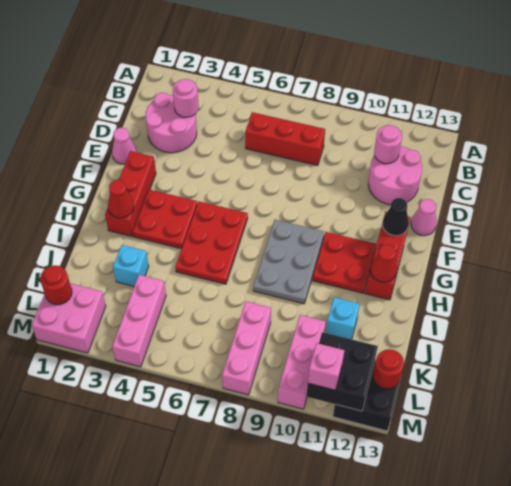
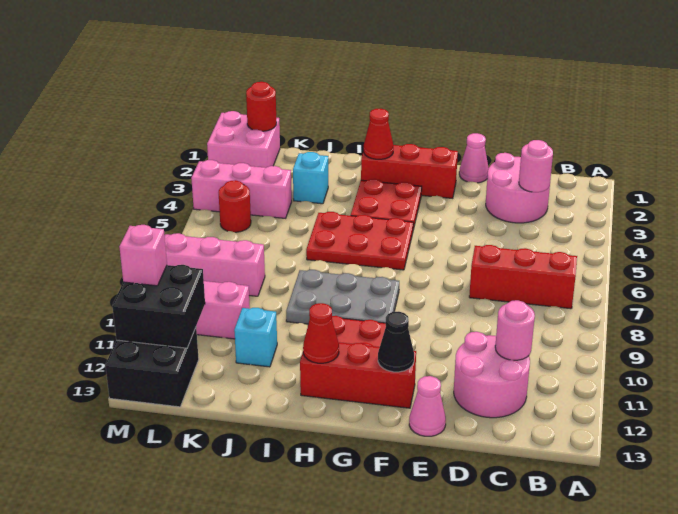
red brick C6:C8 level 1 -> red brick B7:D7 level 1
red round brick L13 level 2 -> red round brick L5 level 1

